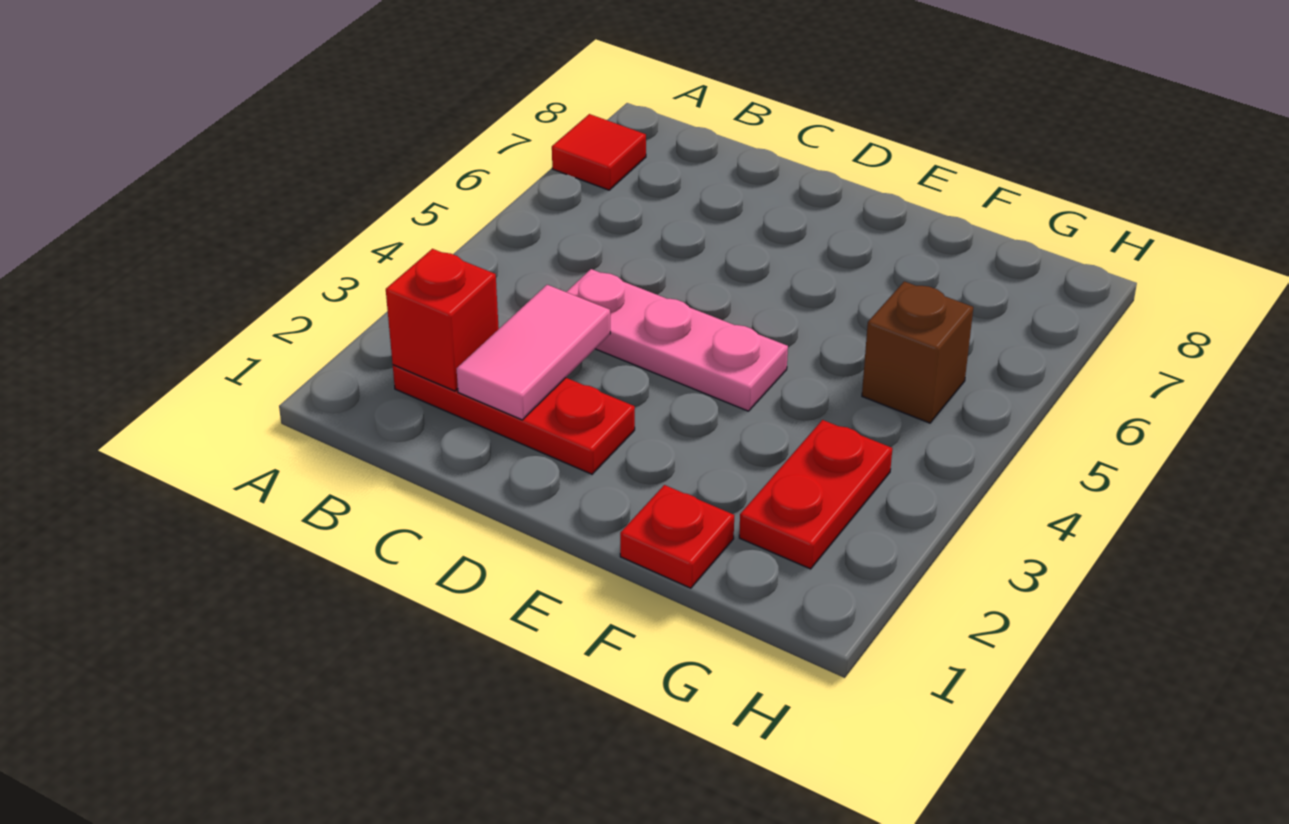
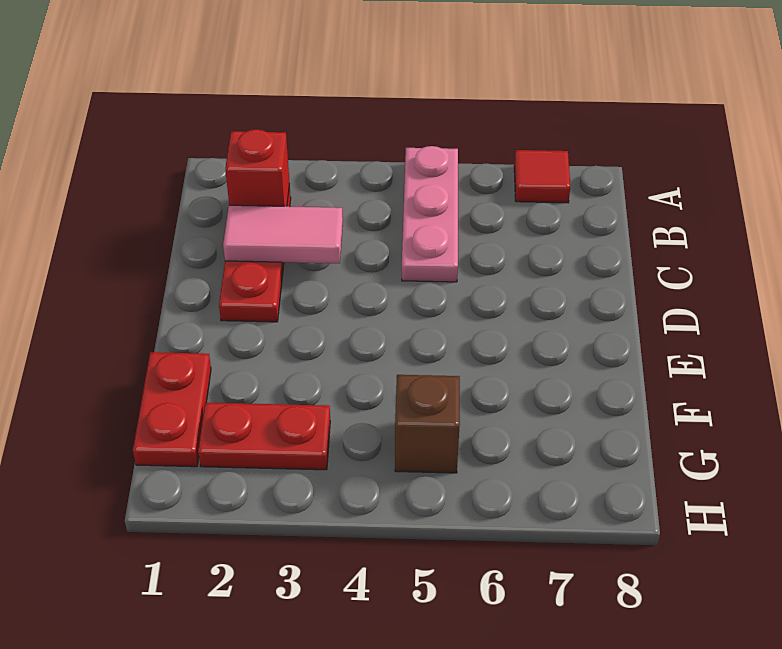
pink plate C4:E4 level 1 -> pink plate A5:C5 level 1
red plate F1 level 1 -> red plate F1:G1 level 1

